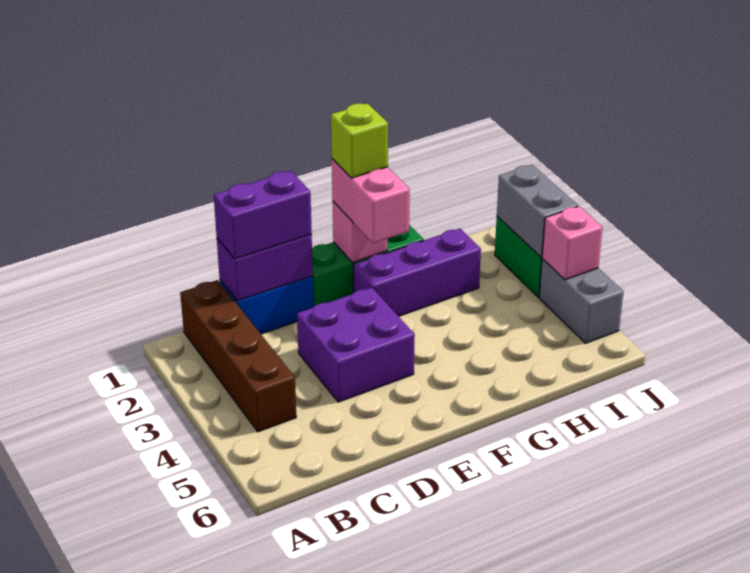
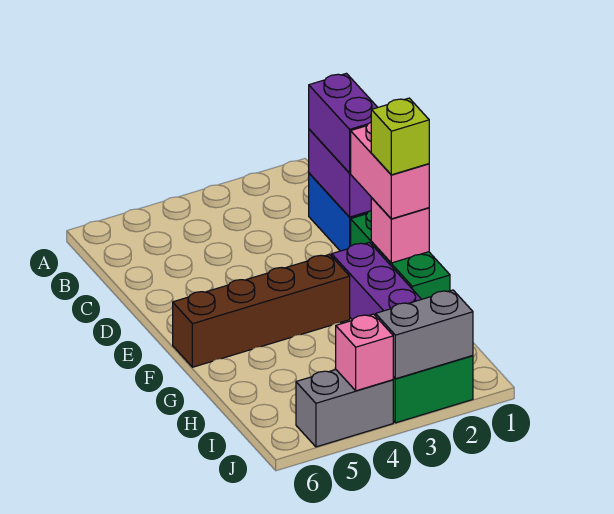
brown brick B1:B4 level 1 -> brown brick F3:F6 level 1
purple brick D3:E4 level 1 -> none
pink brick F1:F2 level 3 -> pink brick E1:F1 level 3

